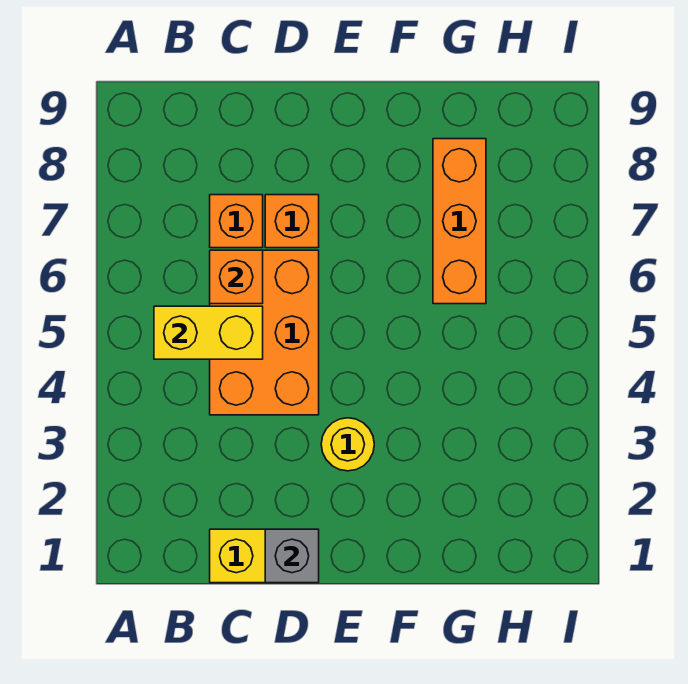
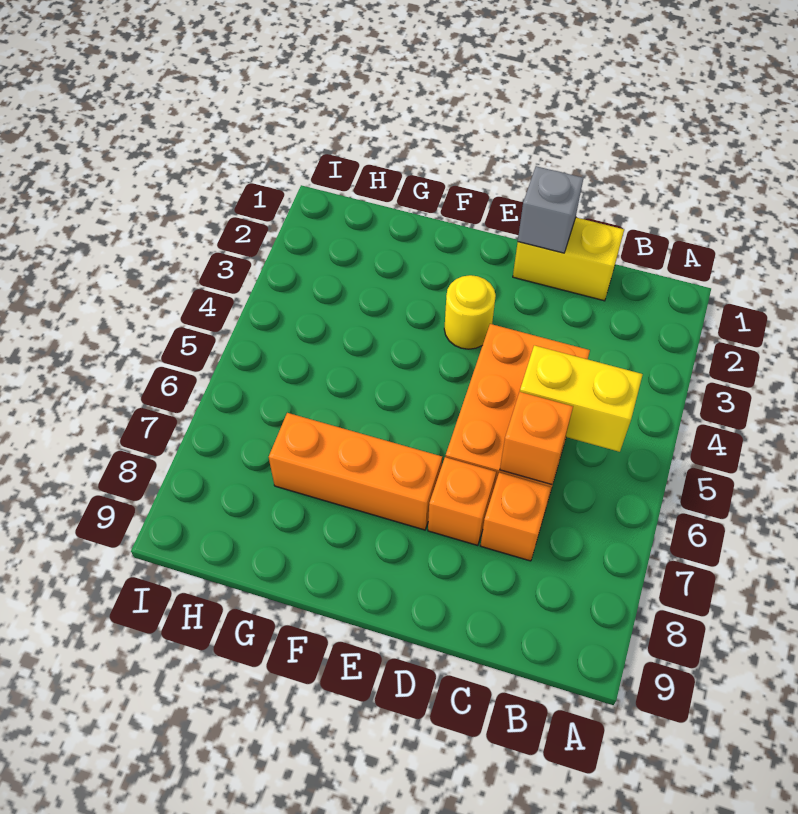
orange brick G6:G8 level 1 -> orange brick E7:G7 level 1

